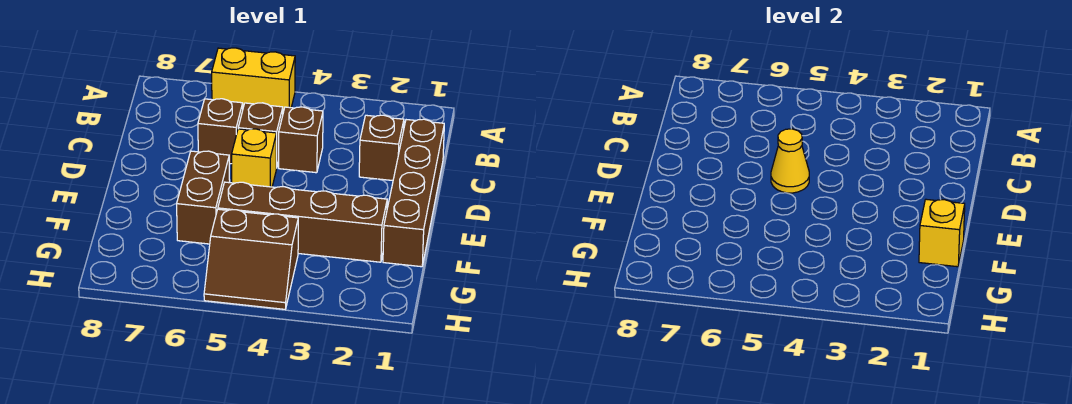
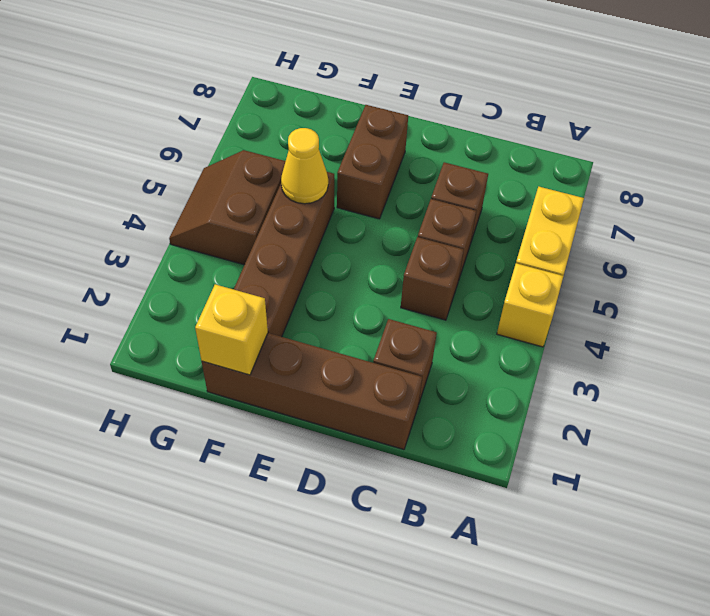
yellow brick D5 level 1 -> yellow brick A4 level 1
yellow cone D5 level 2 -> yellow cone F5 level 2
brown brick E6:F6 level 1 -> brown brick E6:E7 level 1

